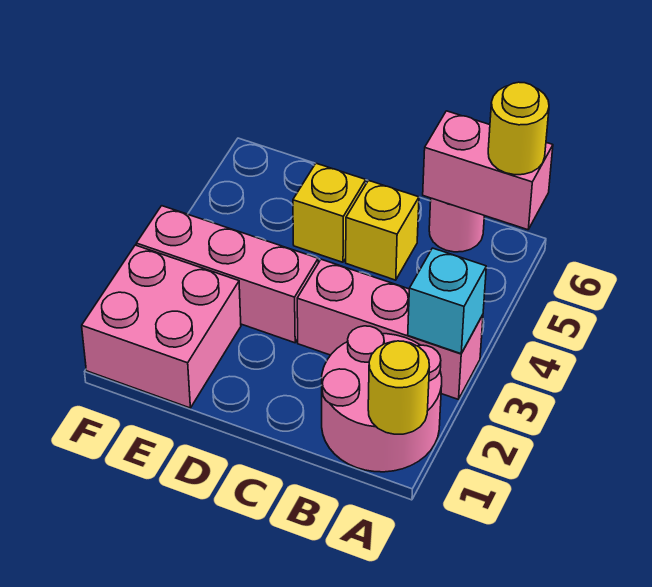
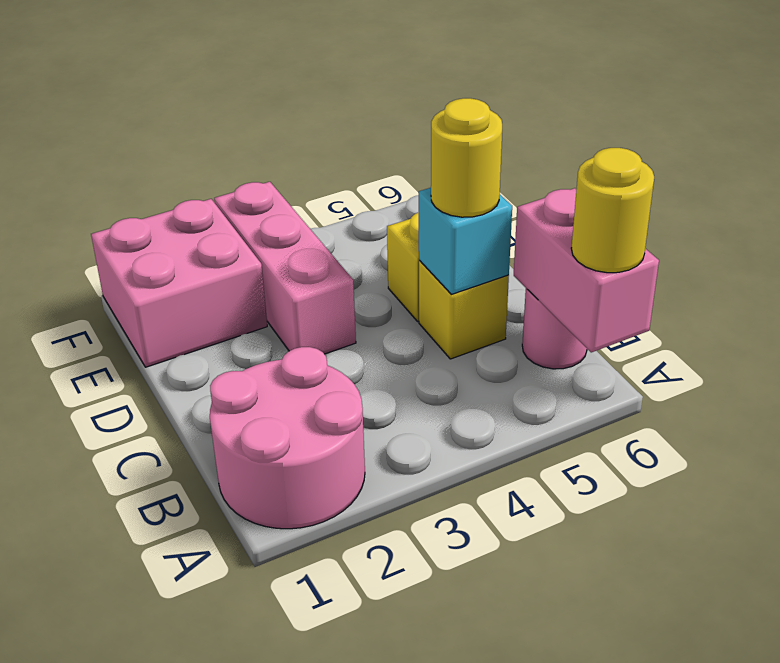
yellow round brick A1 level 2 -> yellow round brick C5 level 3
pink brick A3:C3 level 1 -> none
cyan brick A3 level 2 -> cyan brick C5 level 2

